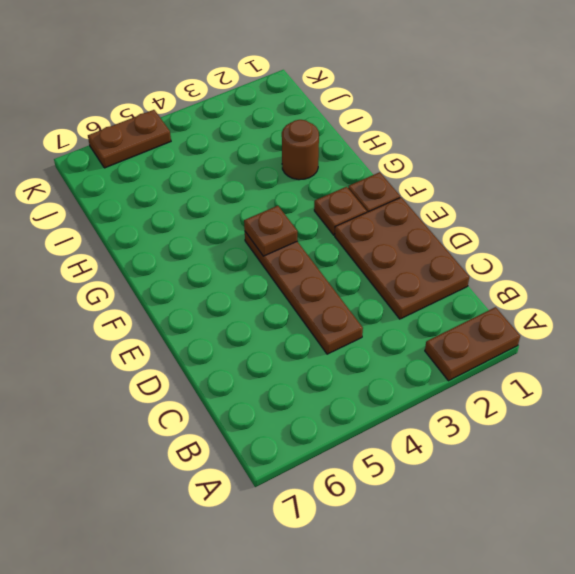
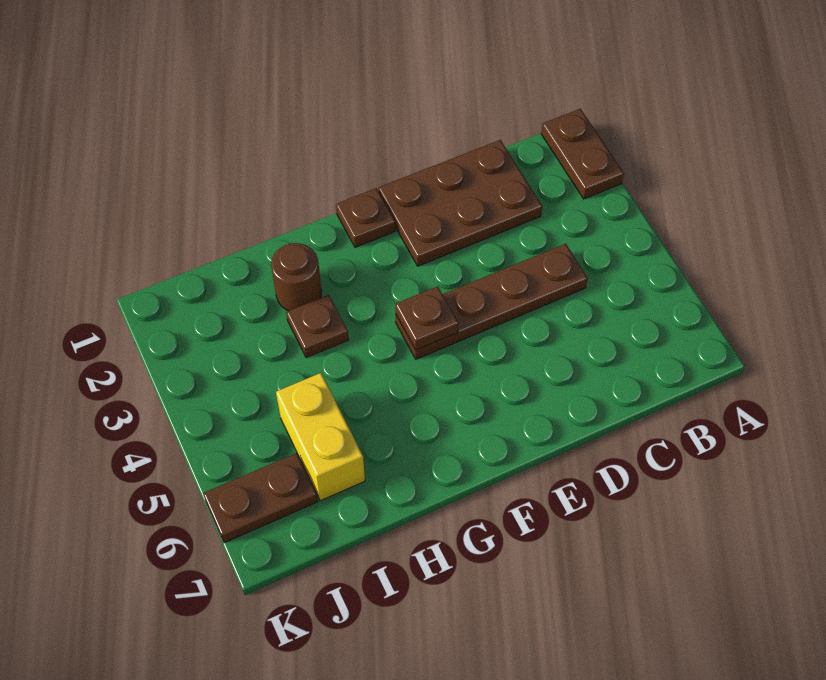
brown plate F2 level 1 -> brown plate H3 level 1
none -> yellow brick I5:I6 level 1
brown plate K5:K6 level 1 -> brown plate J6:K6 level 1

